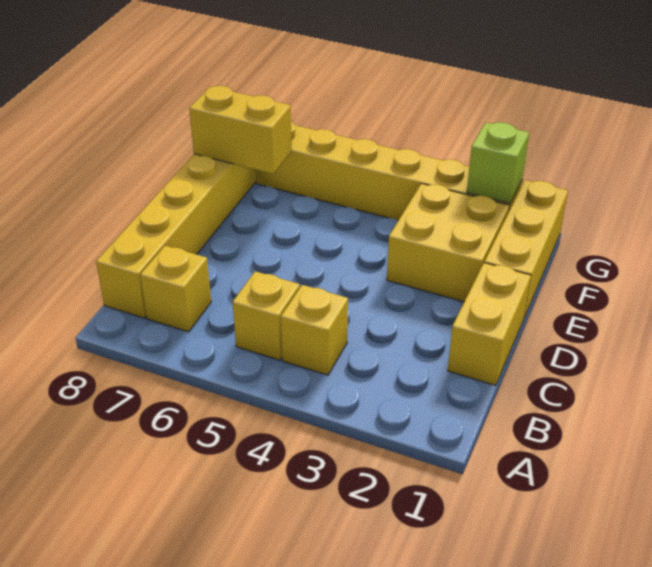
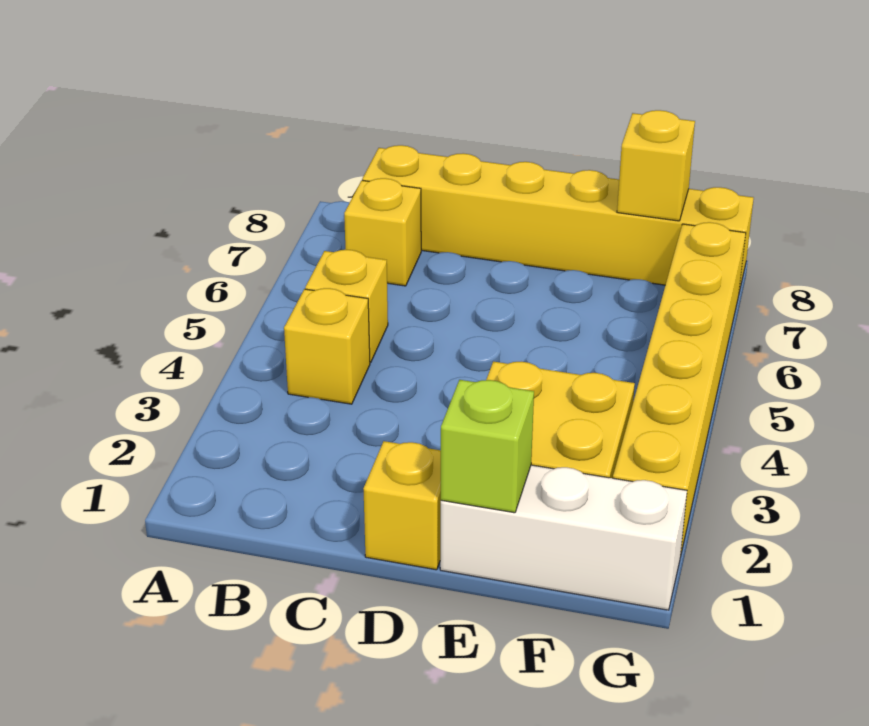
yellow brick C1:D1 level 1 -> yellow brick D1 level 1
yellow brick E1:G1 level 1 -> white brick E1:G1 level 1
yellow brick F7:F8 level 2 -> yellow brick F8 level 2
lime brick G2 level 2 -> lime brick E1 level 2

